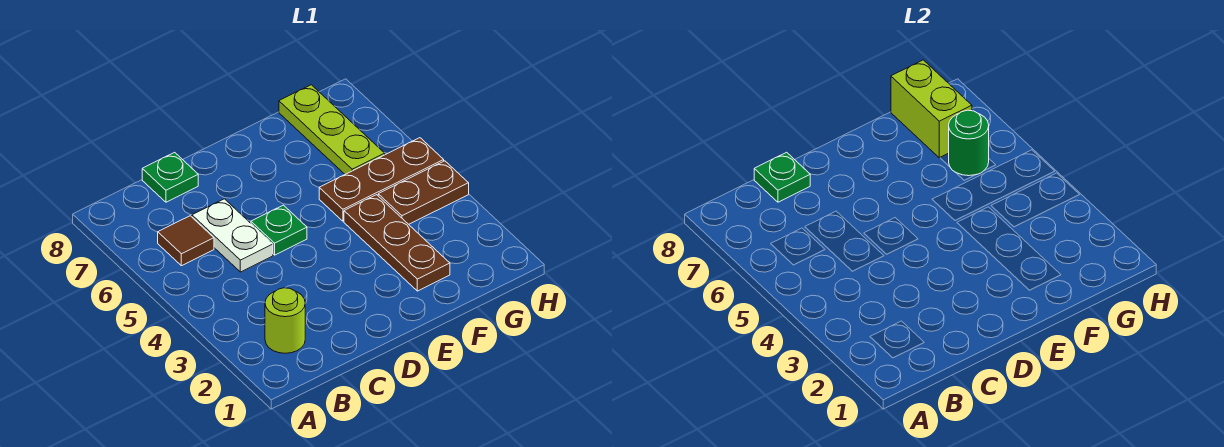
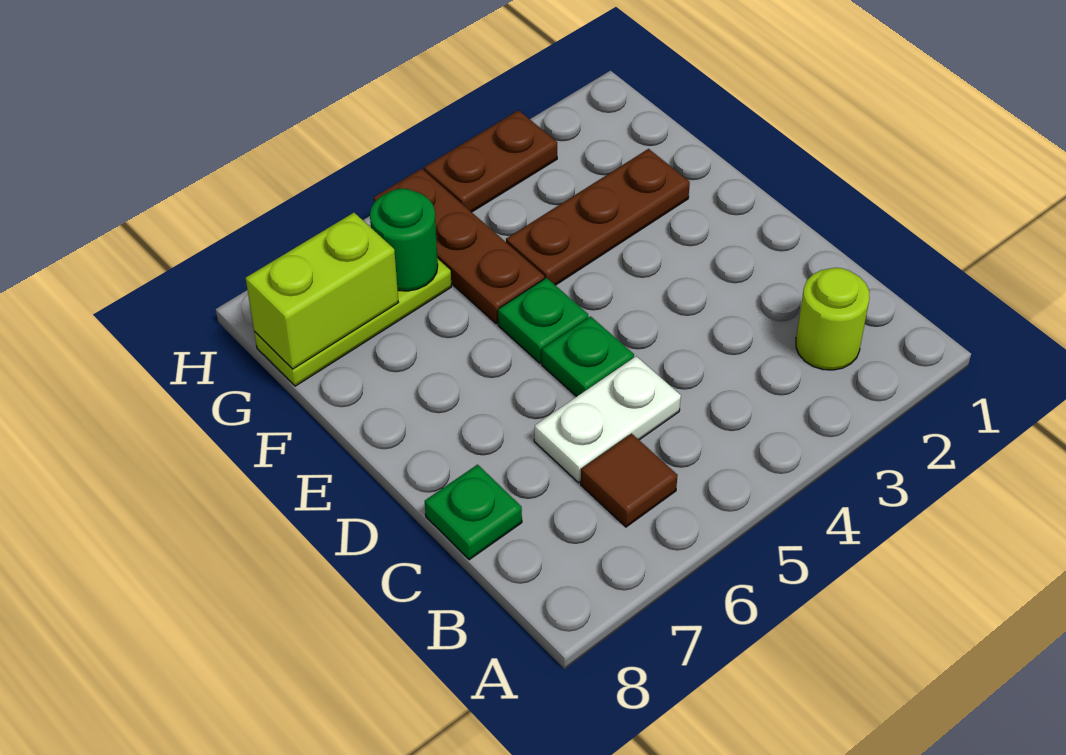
green plate C8 level 2 -> green plate E5 level 1
brown plate G4:H4 level 1 -> brown plate H3:H4 level 1

